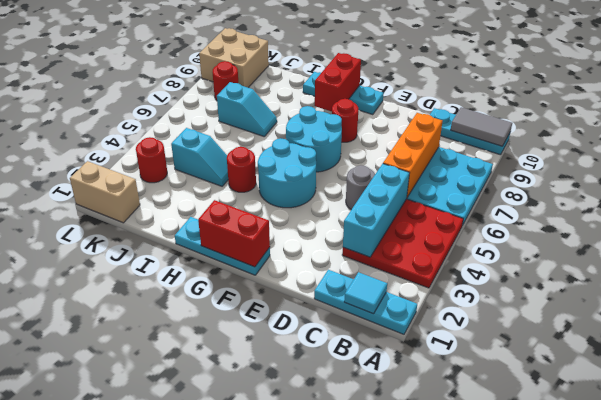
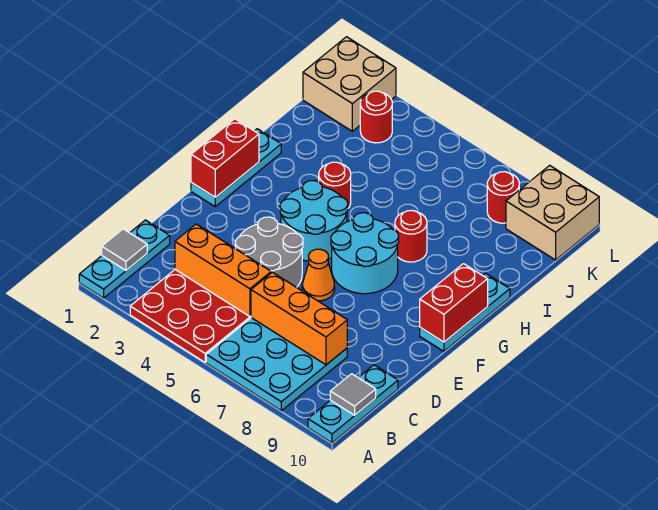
grey tile A10:B10 level 2 -> grey tile B10 level 2
cyan tile B1 level 2 -> grey tile B1 level 2
cyan brick C3:C5 level 2 -> orange brick C3:C5 level 2
grey round brick D5 level 1 -> grey round brick D4:E5 level 1
none -> orange cone E6 level 1
red round brick F8 level 1 -> red round brick H7 level 1
red brick G9:G10 level 2 -> red brick F10:G10 level 2
cyan slope I4:J4 level 1 top J -> none
cyan slope I7:J7 level 1 top J -> none
tan brick K1:L1 level 1 -> tan brick K1:L2 level 1

